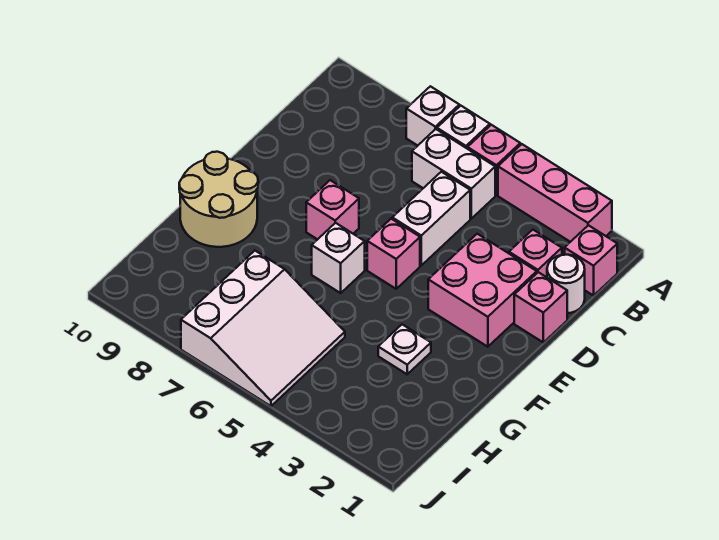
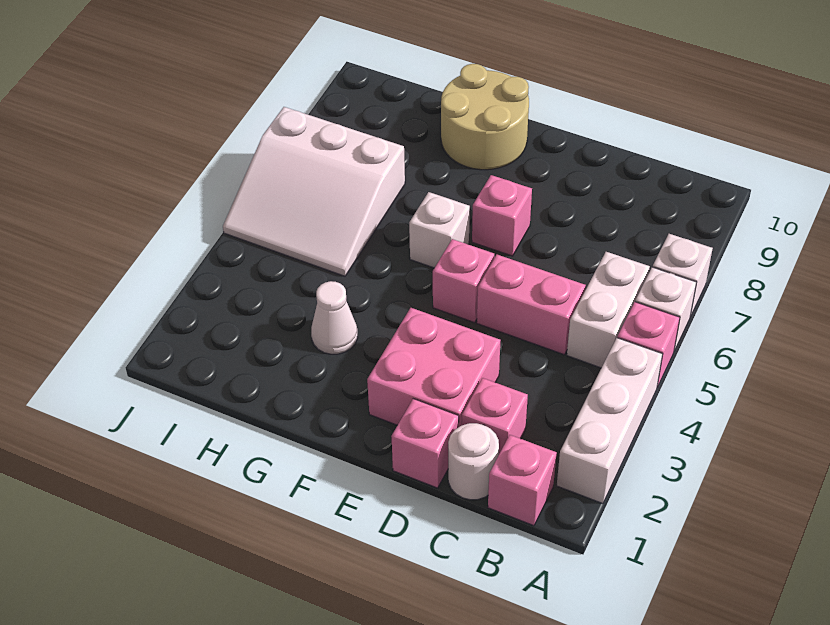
pink brick A2:A4 level 1 -> white brick A2:A4 level 1
white brick C5:D5 level 1 -> pink brick C5:D5 level 1
white plate G3 level 1 -> white cone G3 level 1

